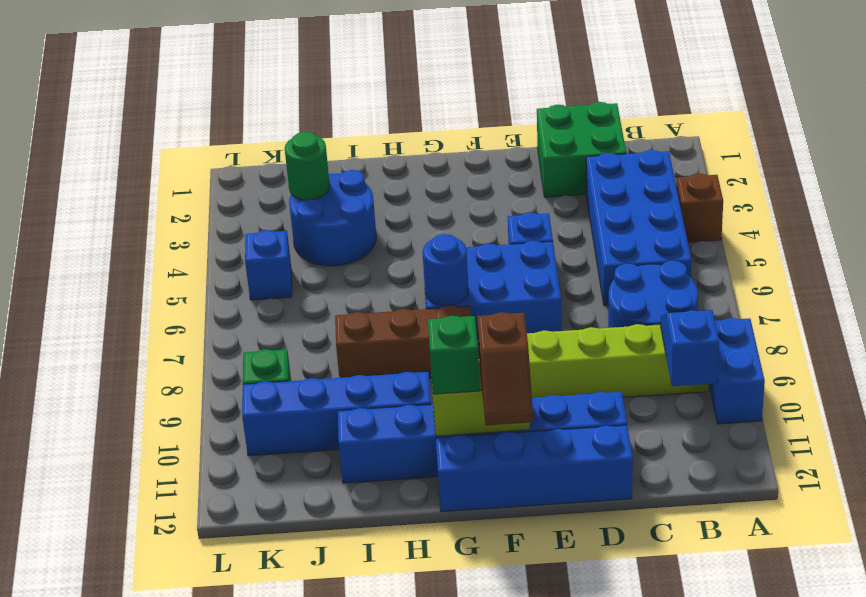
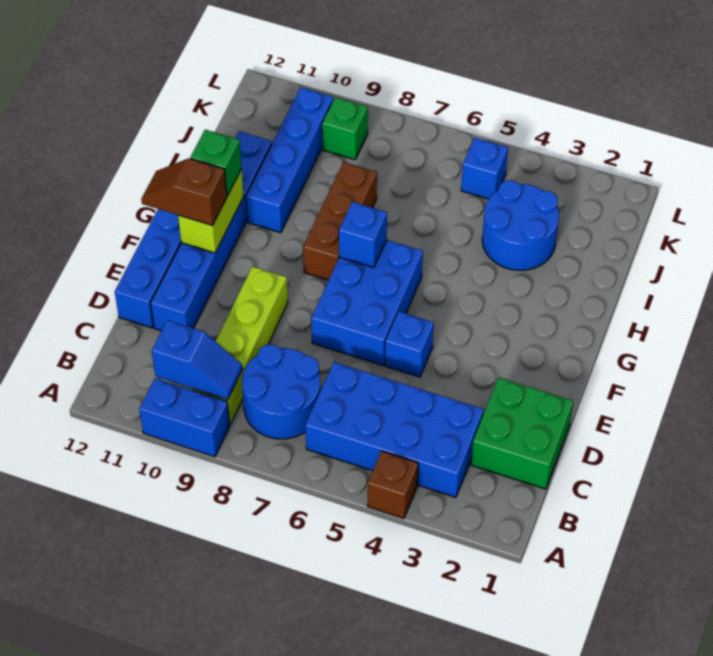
blue round brick G7 level 2 -> blue brick G7 level 2
green round brick J3 level 2 -> none

